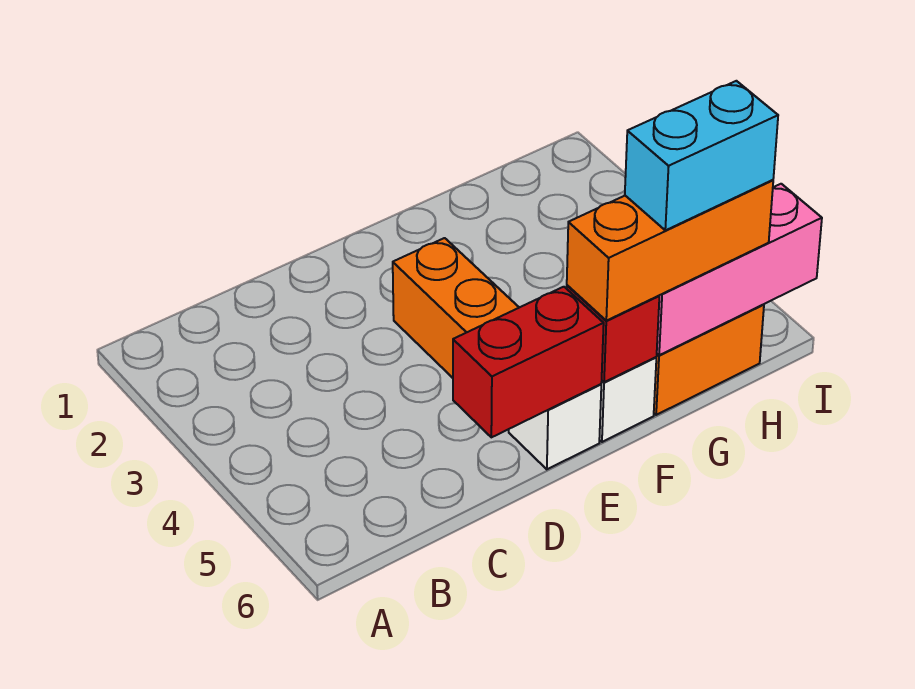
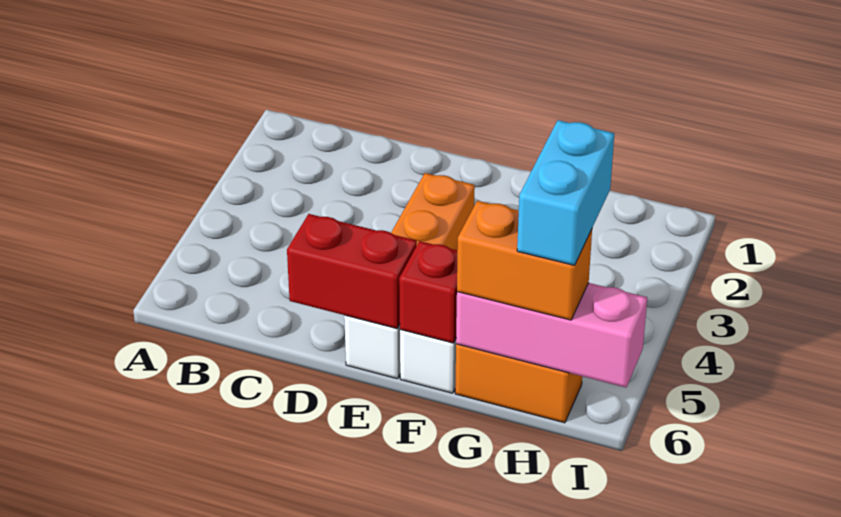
orange brick F6:H6 level 3 -> orange brick G6:H6 level 3
cyan brick G6:H6 level 4 -> cyan brick H5:H6 level 4

